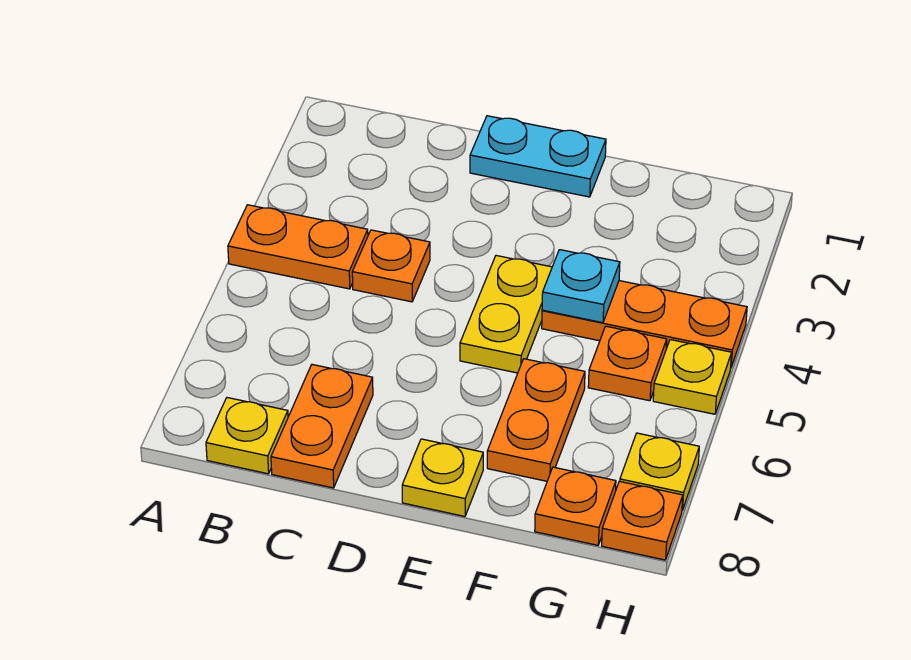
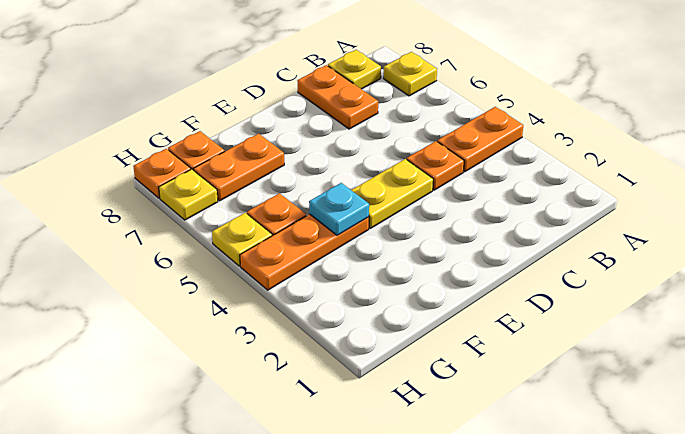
cyan plate D1:E1 level 1 -> none
yellow plate E4:E5 level 1 -> yellow plate D4:E4 level 1
yellow plate E8 level 1 -> yellow plate A7 level 1
orange plate F6:F7 level 1 -> orange plate F7:G7 level 1

